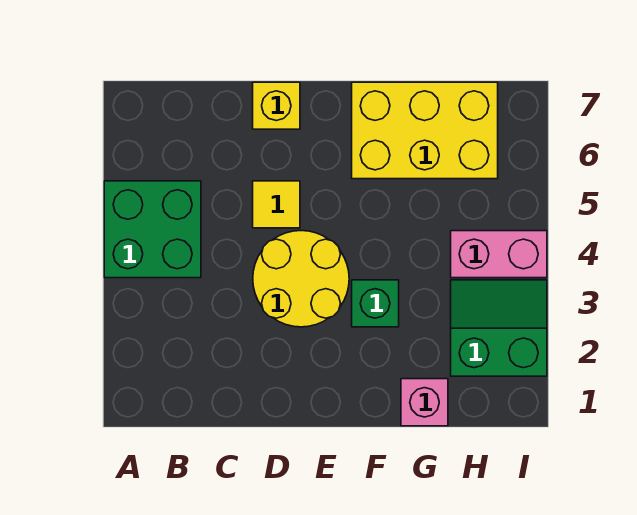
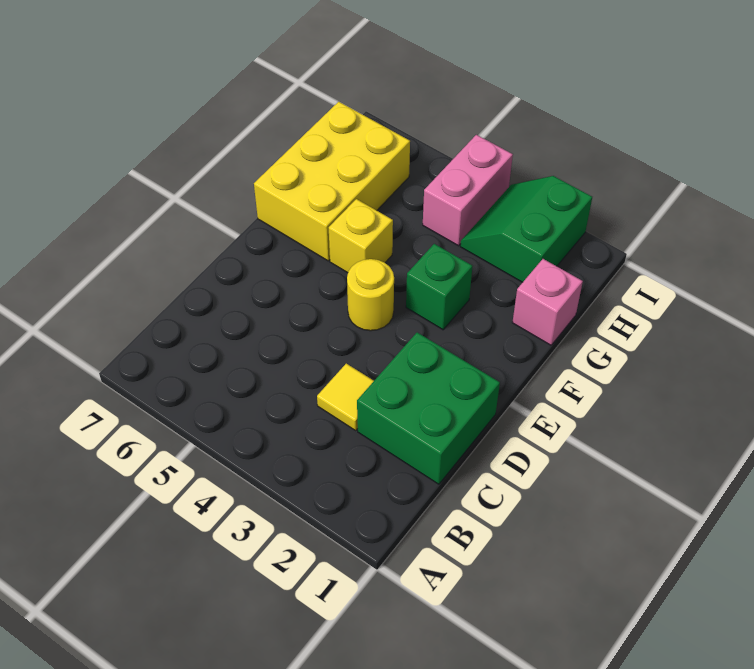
green brick A4:B5 level 1 -> green brick C1:D2 level 1
yellow round brick D3:E4 level 1 -> yellow round brick E4 level 1
yellow tile D5 level 1 -> yellow tile C3 level 1
yellow brick D7 level 1 -> yellow brick F5 level 1

